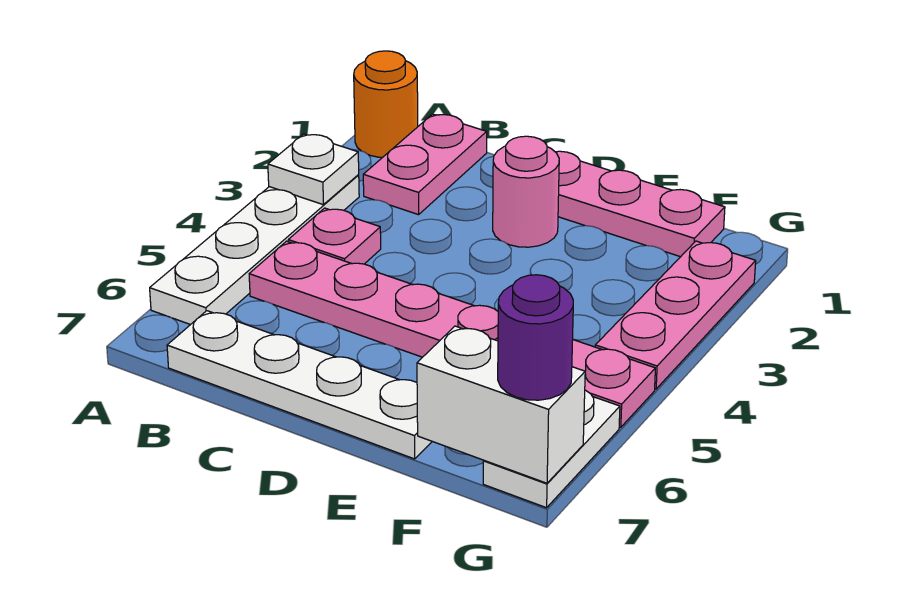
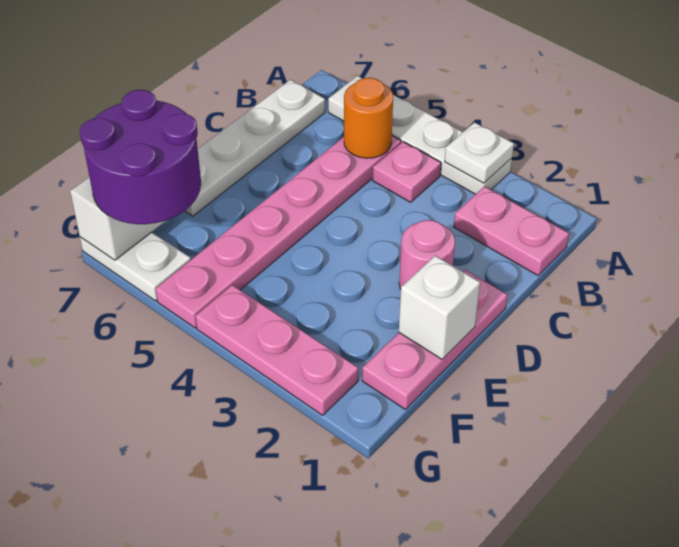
orange round brick A1 level 1 -> orange round brick B5 level 2
none -> white brick E1 level 2
purple round brick G7 level 3 -> purple round brick F6:G7 level 3

